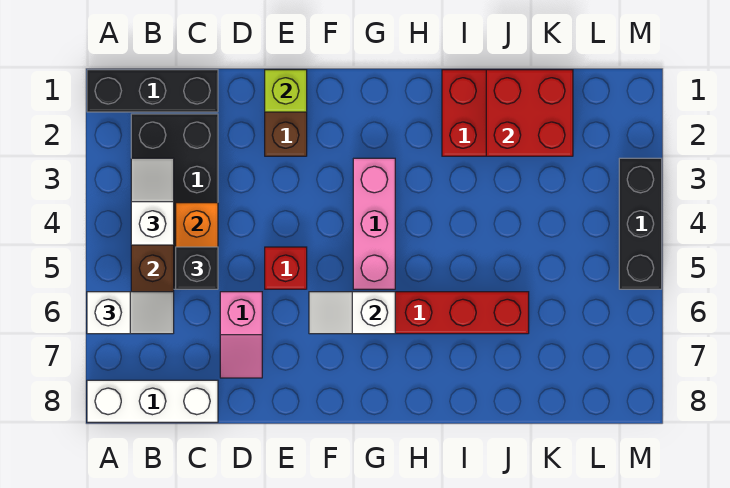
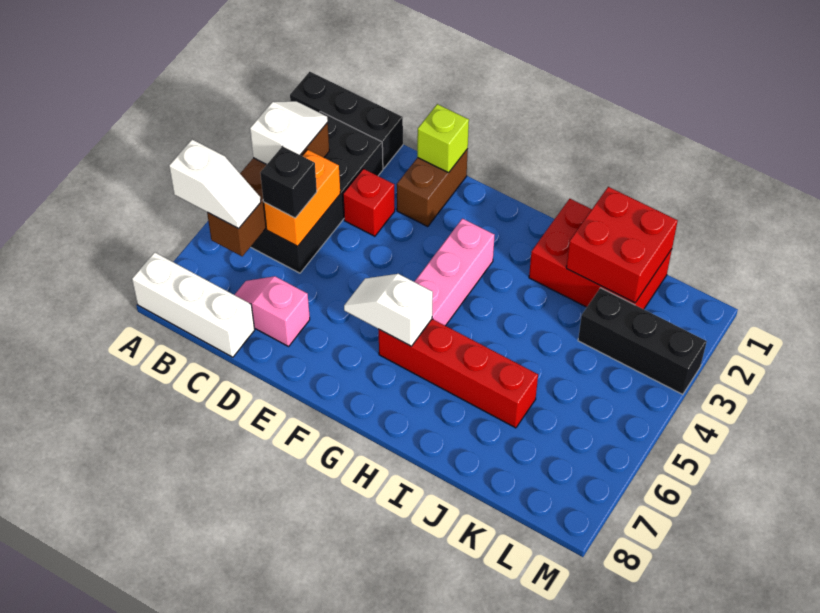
pink slope D6:D7 level 1 top 6 -> pink slope C7:D7 level 1 top D
red brick E5 level 1 -> red brick D3 level 1
black brick M3:M5 level 1 -> black brick K3:M3 level 1

